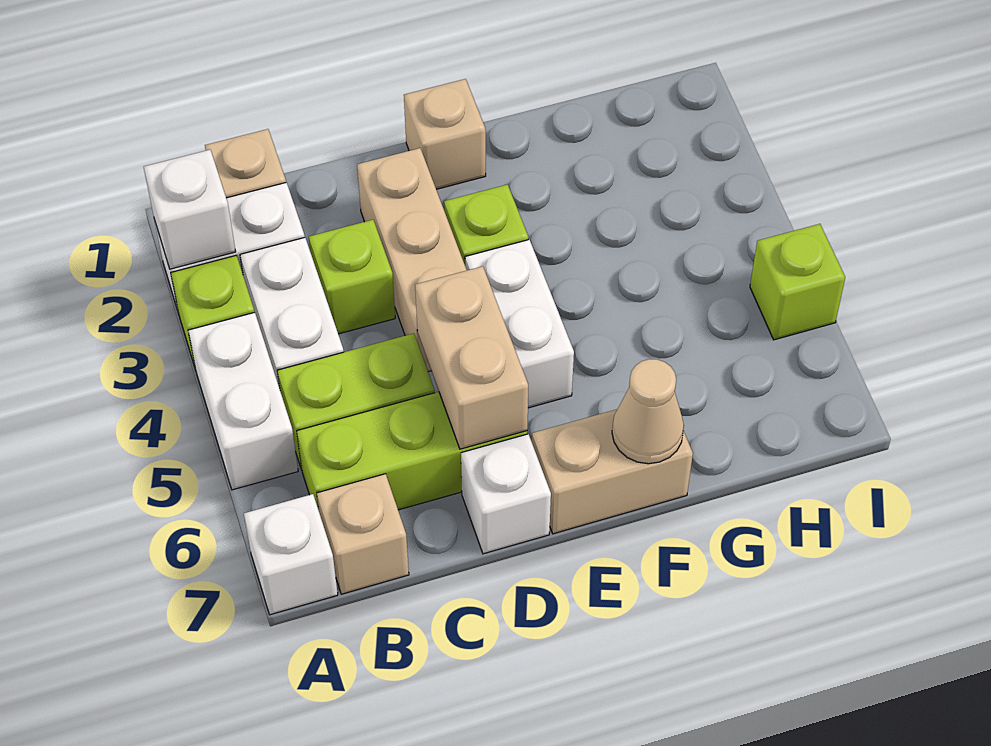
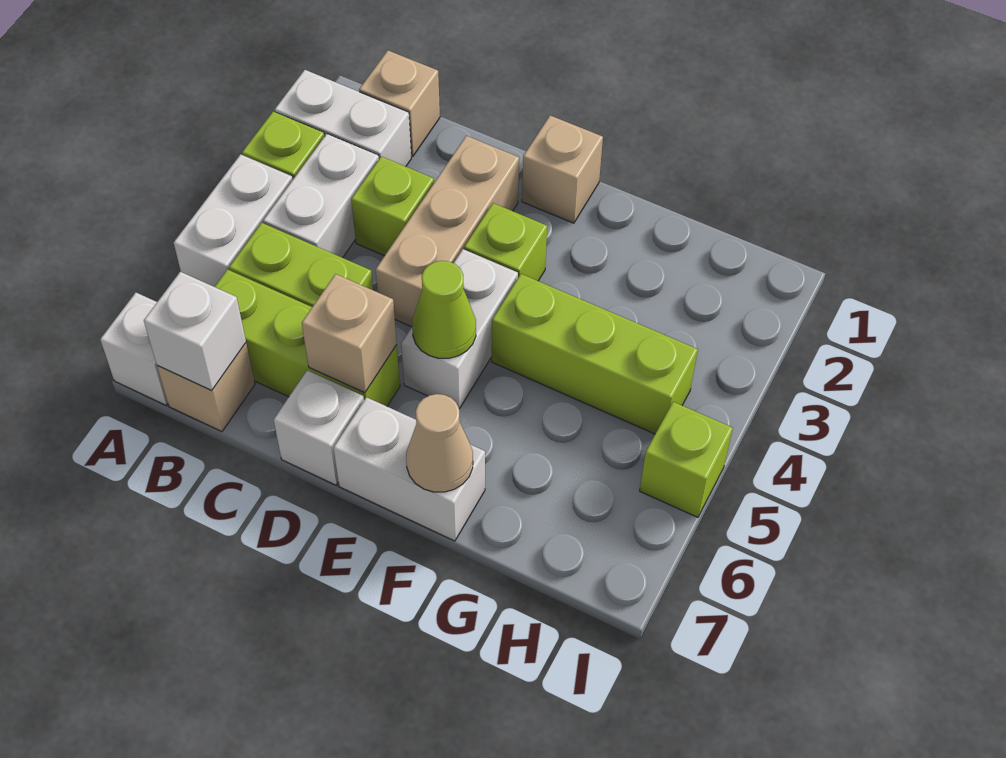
white brick A2 level 2 -> white brick B7 level 2
tan brick D5:D6 level 2 -> tan brick D6 level 2
none -> lime cone E5 level 2
tan brick E7:F7 level 1 -> white brick E7:F7 level 1
none -> lime brick F4:H4 level 1

